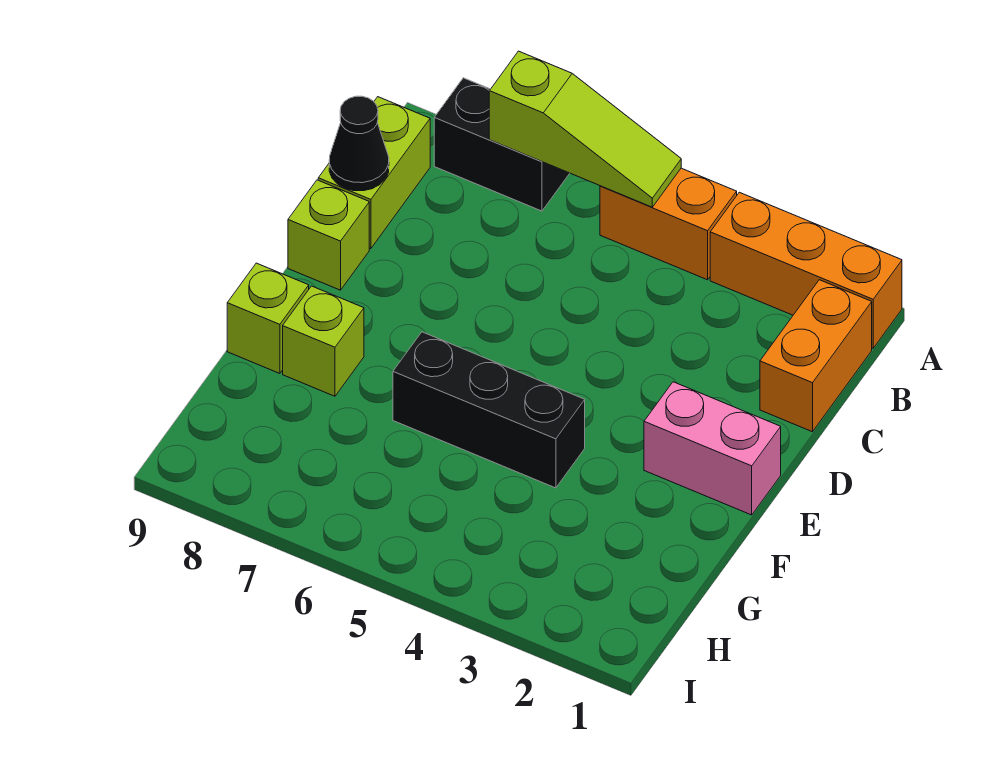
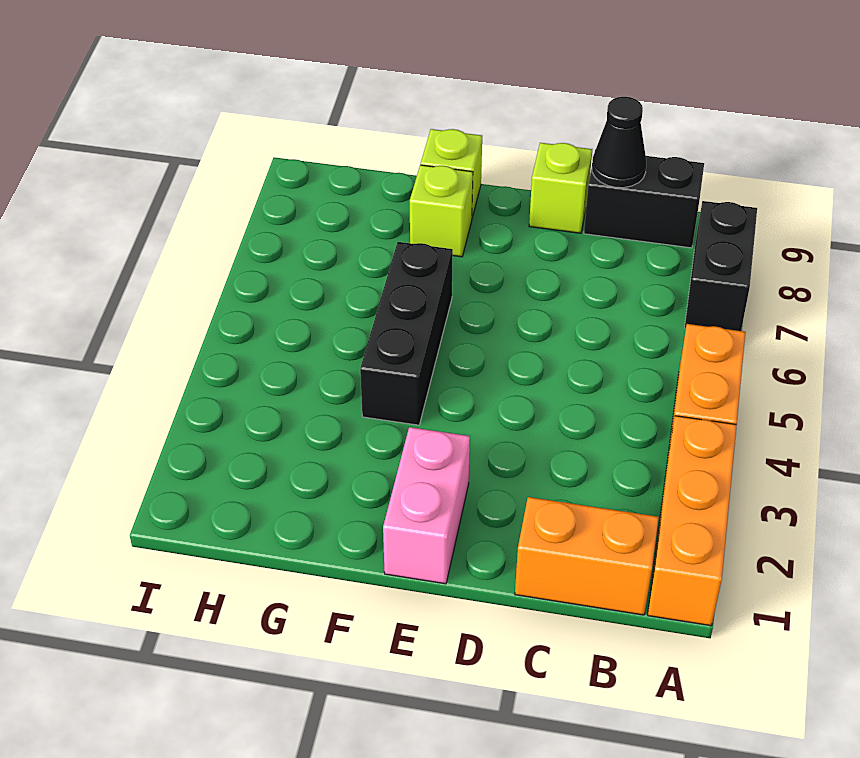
lime slope A5:A7 level 2 top 7 -> none
lime brick B9:C9 level 1 -> black brick B9:C9 level 1

